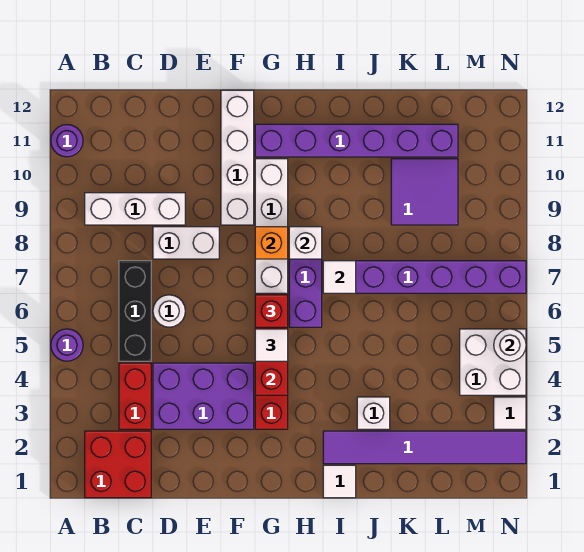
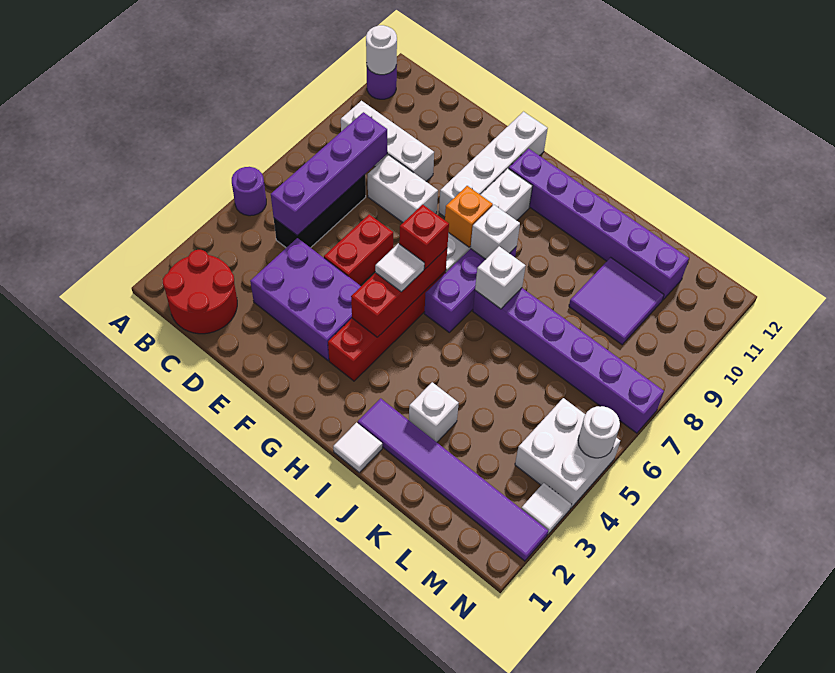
red brick B1:C2 level 1 -> red round brick B1:C2 level 1
red brick C3:C4 level 1 -> red brick E5:E6 level 1
none -> purple brick C5:C8 level 2
white round brick D6 level 1 -> white round brick A11 level 2
white tile I7 level 2 -> white brick I7 level 2

